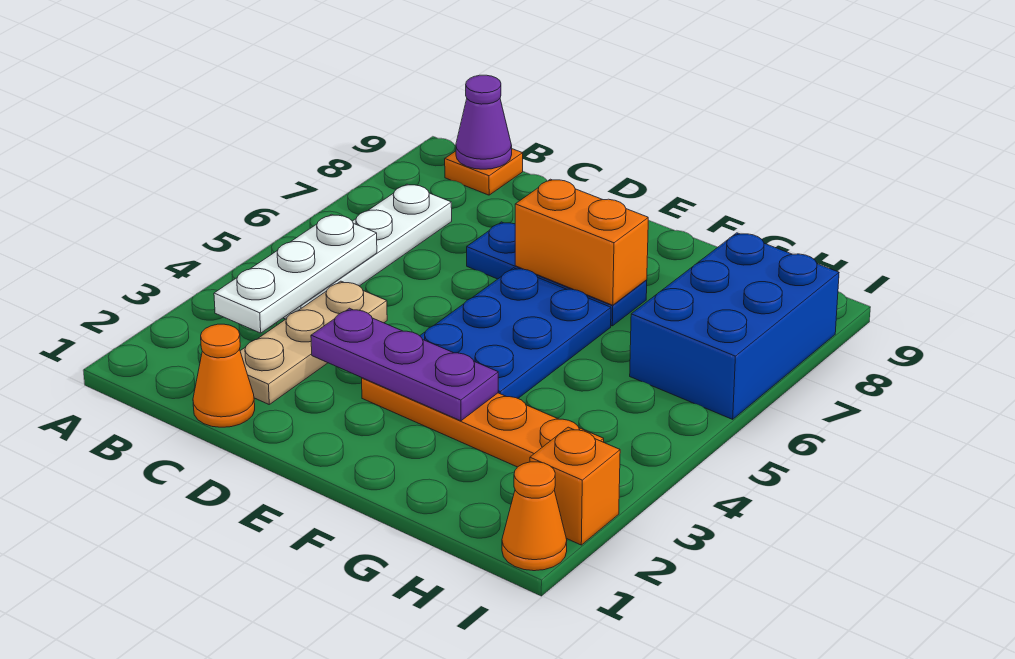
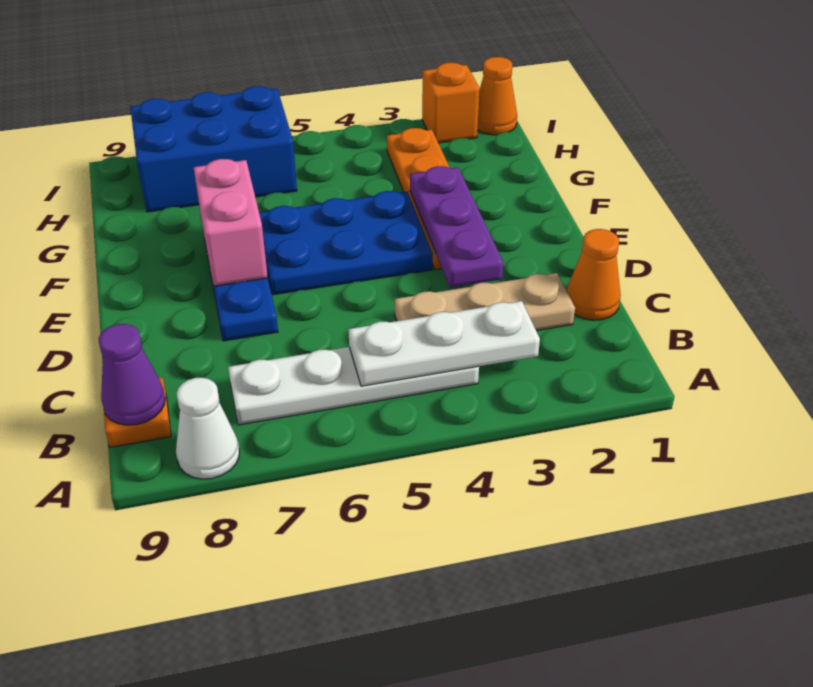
none -> white cone A8 level 1
orange brick E7:F7 level 2 -> pink brick E7:F7 level 2

